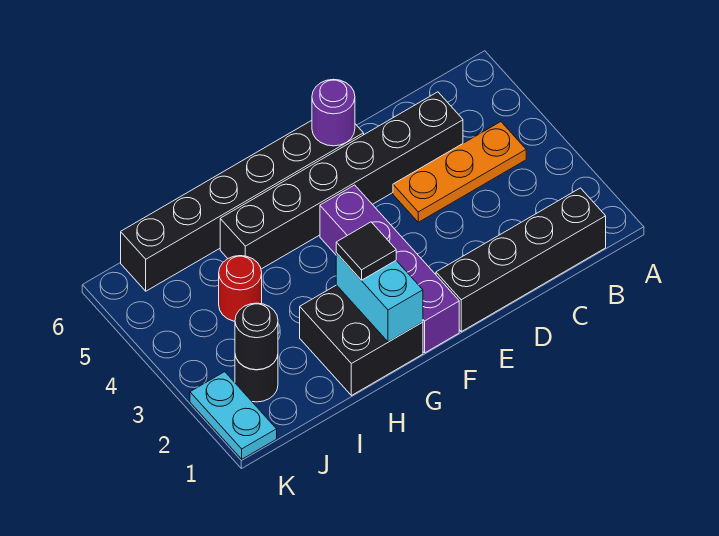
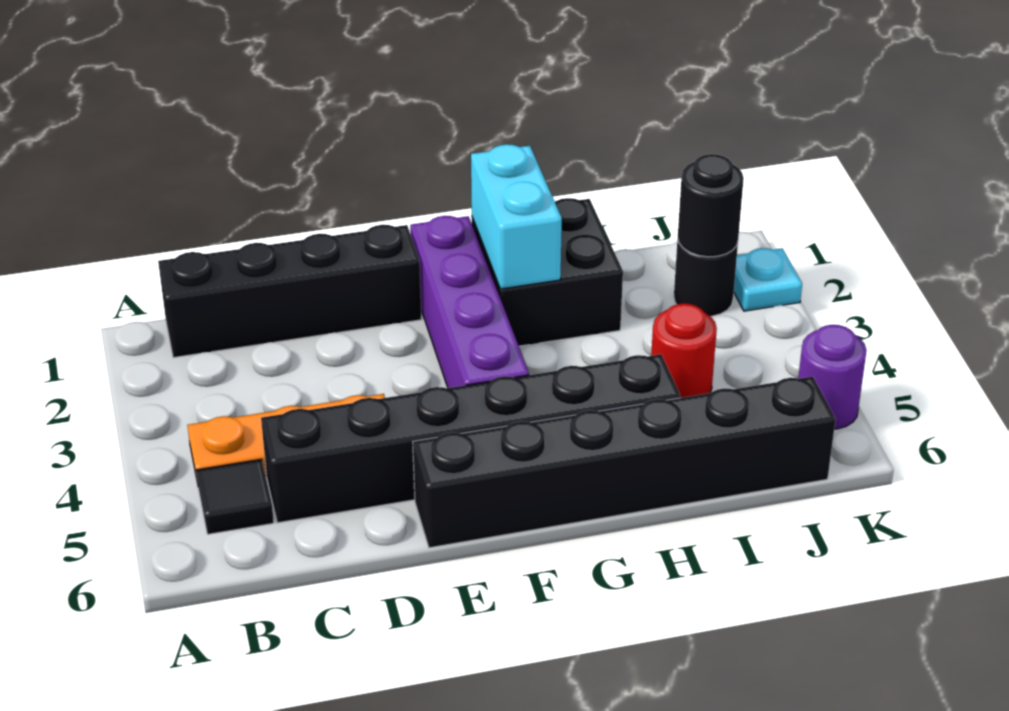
purple round brick E6 level 2 -> purple round brick K5 level 1
black tile G2 level 3 -> black tile B5 level 1
cyan plate K1:K2 level 1 -> cyan plate K2 level 1

